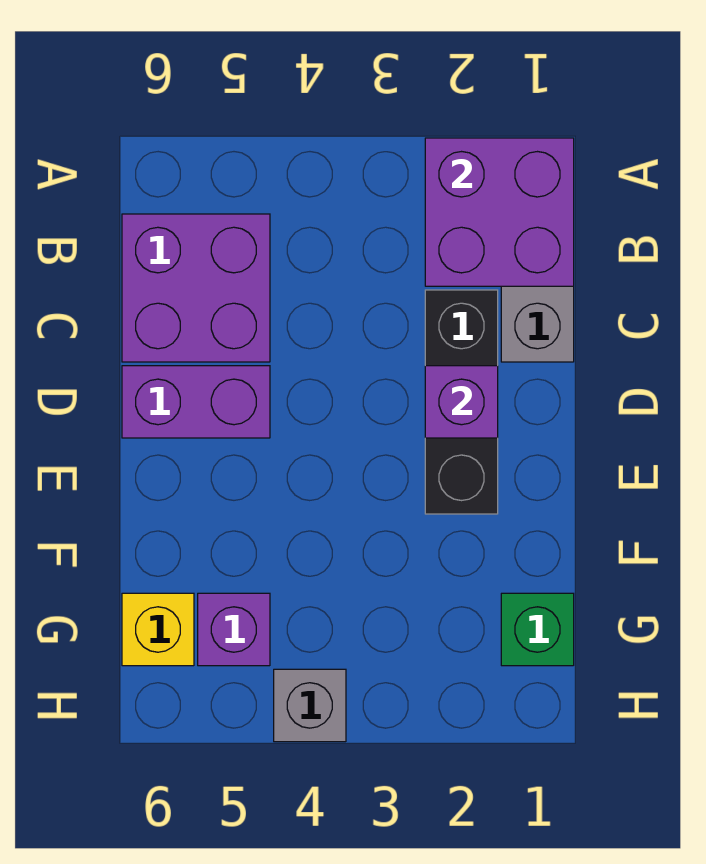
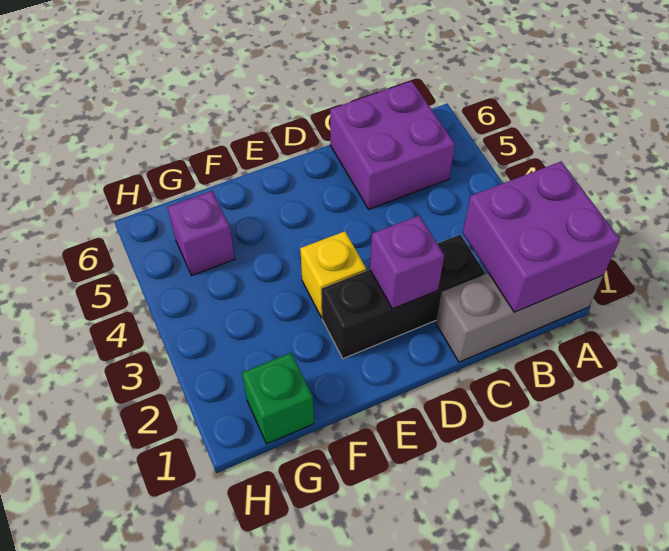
purple brick D5:D6 level 1 -> none
yellow brick G6 level 1 -> yellow brick E3 level 1
grey brick H4 level 1 -> none

